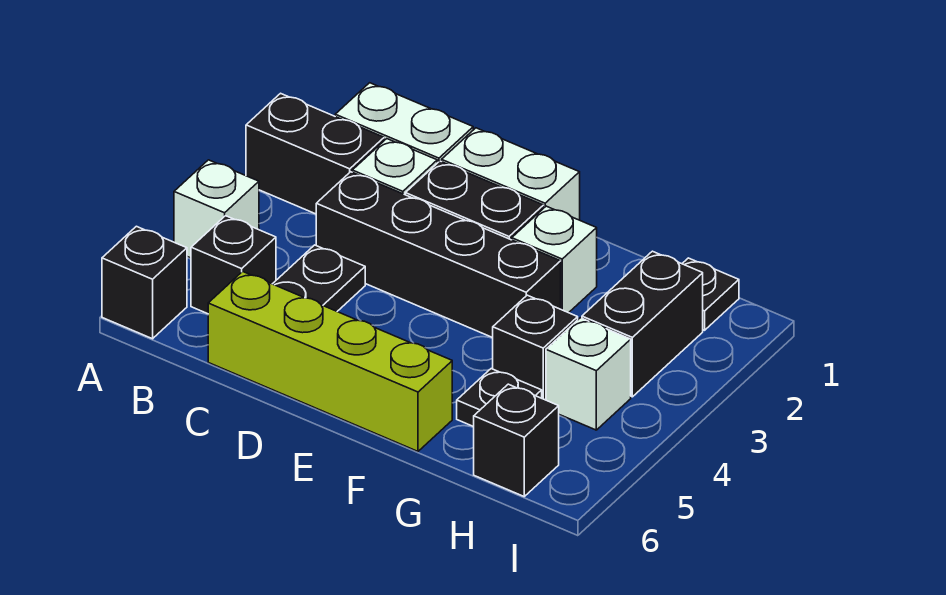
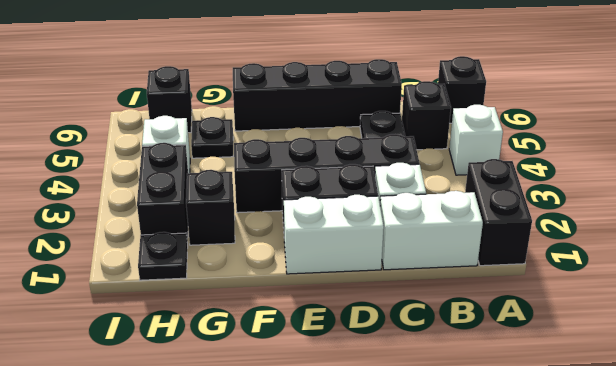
black brick A2:B2 level 1 -> black brick A1:A2 level 1
lime brick C6:F6 level 1 -> black brick C6:F6 level 1
white brick F2 level 1 -> none
black brick G4 level 1 -> black brick G2 level 1

